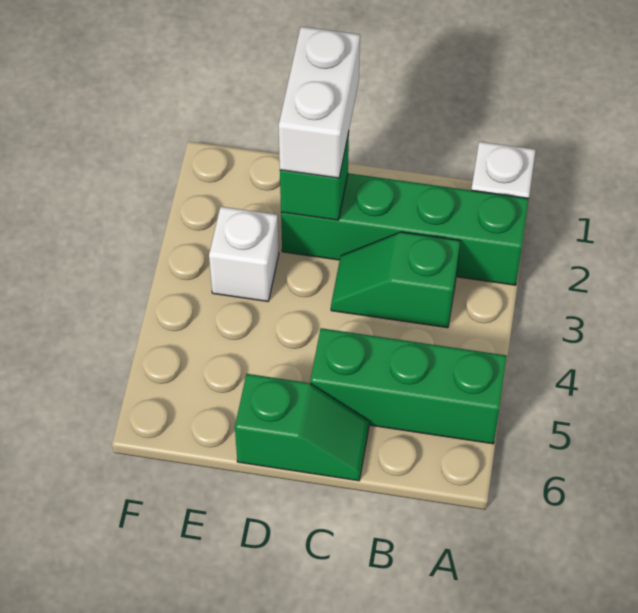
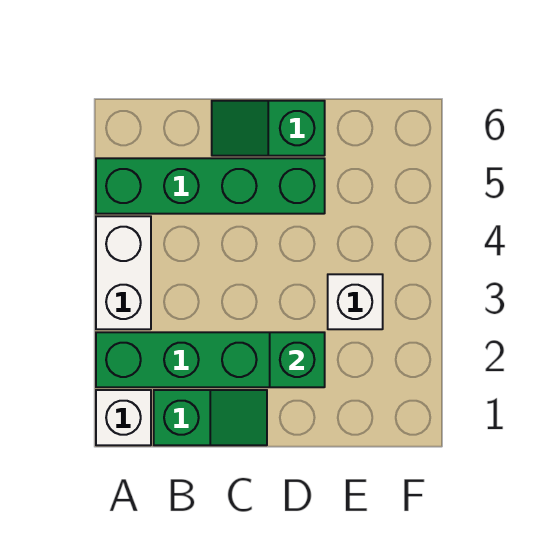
green brick A5:C5 level 1 -> green brick A5:D5 level 1
green slope B3:C3 level 1 top B -> green slope B1:C1 level 1 top B
white brick D1:D2 level 3 -> white brick A3:A4 level 1

